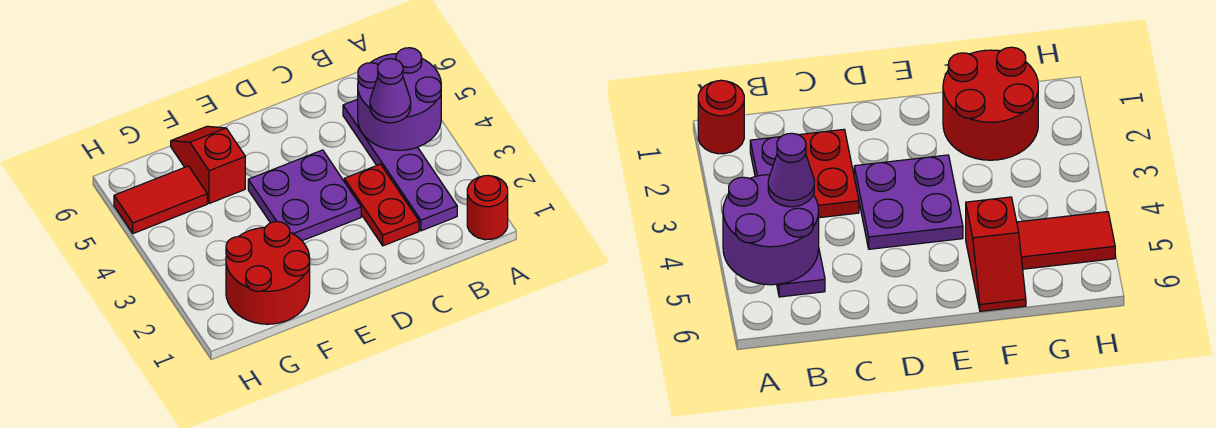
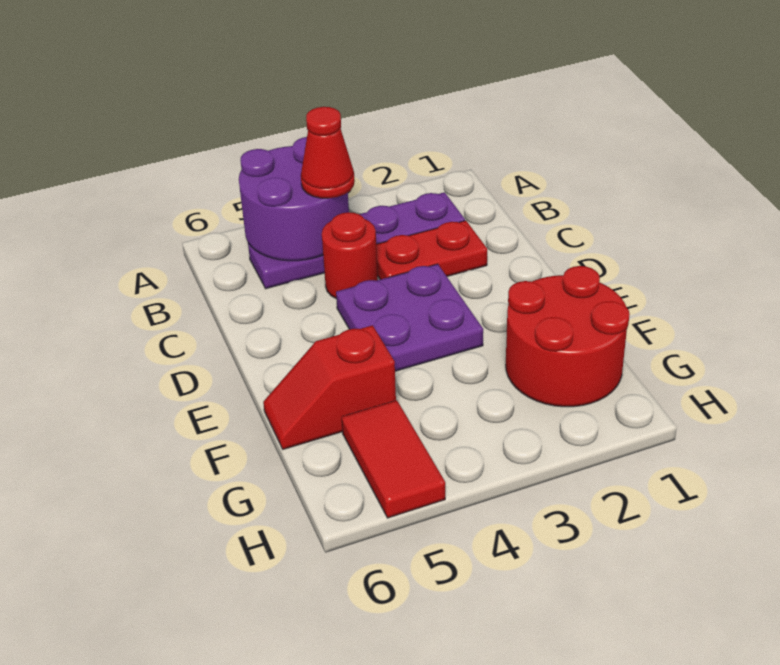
red round brick A1 level 1 -> red round brick C4 level 1
purple cone B4 level 3 -> red cone B4 level 3

